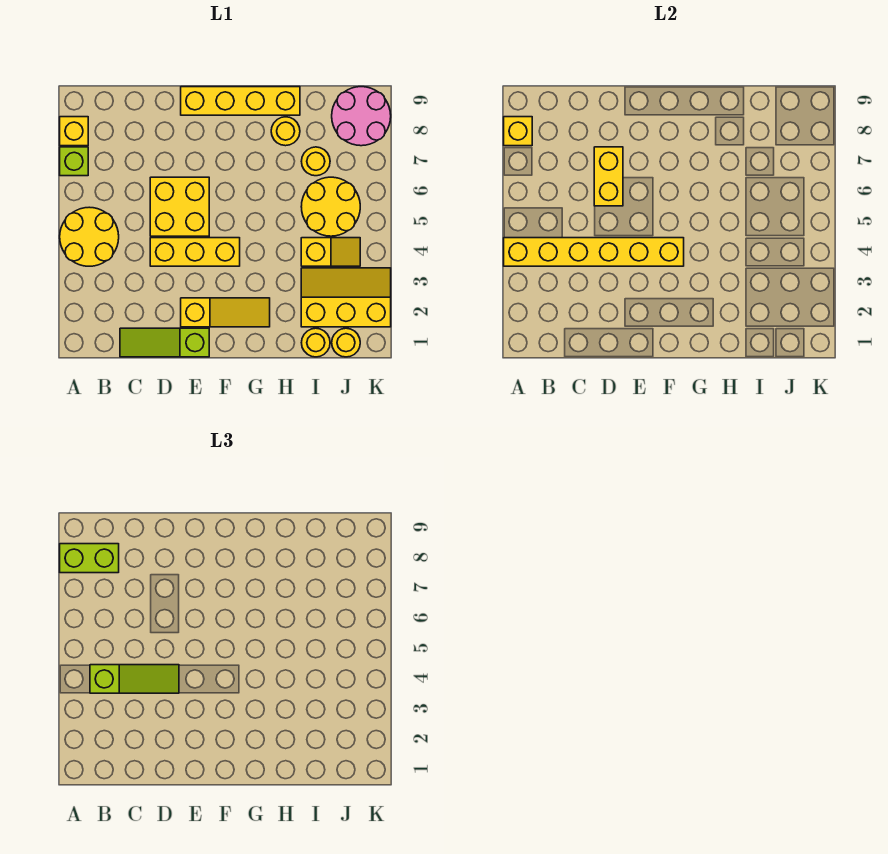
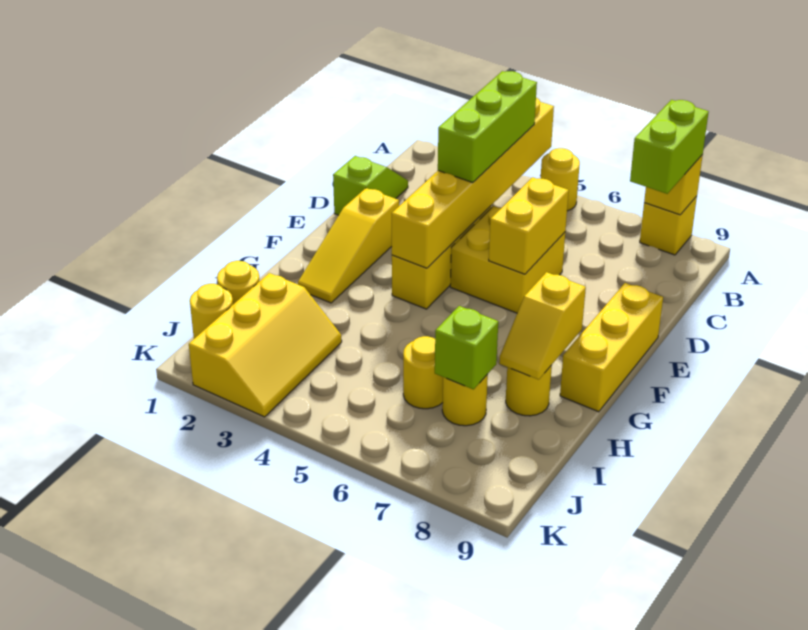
yellow round brick A4:B5 level 1 -> yellow round brick A5 level 1
lime brick A7 level 1 -> lime brick I7 level 2
lime slope B4:D4 level 3 top B -> lime brick B4:D4 level 3
lime slope C1:E1 level 1 top E -> lime slope C1:D1 level 1 top D
yellow brick D6:D7 level 2 -> yellow brick D6:E6 level 2
yellow brick E9:H9 level 1 -> yellow brick E9:G9 level 1
yellow slope I4:J4 level 1 top I -> yellow slope G8:H8 level 2 top G
yellow round brick I5:J6 level 1 -> yellow round brick I6 level 1
pink round brick J8:K9 level 1 -> none

